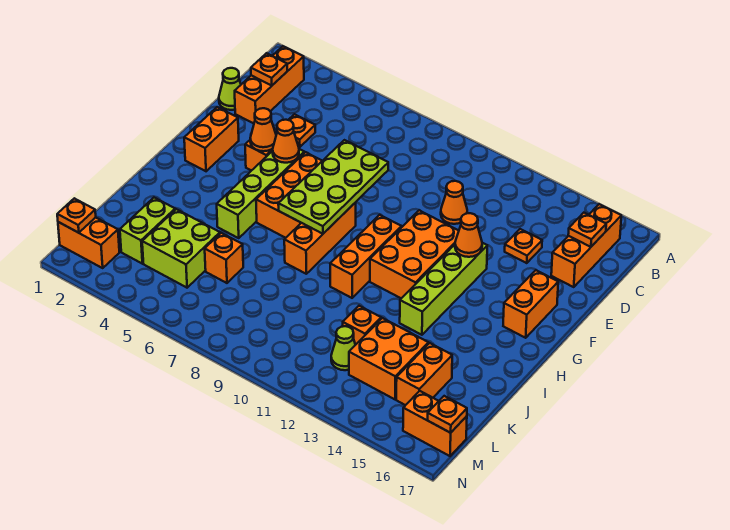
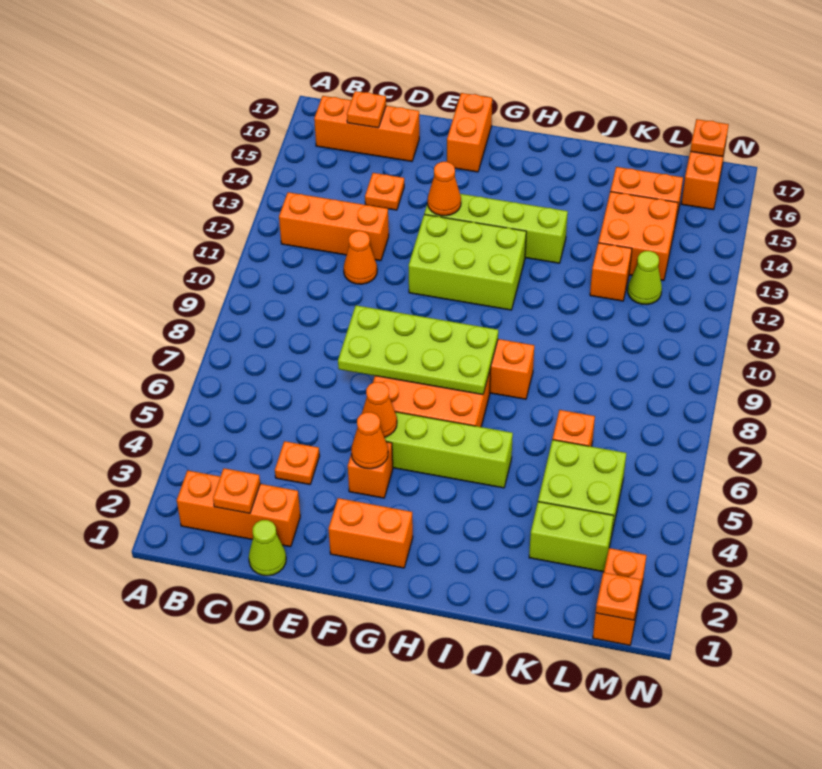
orange brick F11:H12 level 1 -> lime brick F11:H12 level 1
orange brick F16:G16 level 1 -> orange brick F16:F17 level 1
orange brick G10:I10 level 1 -> orange brick B12:D12 level 1

